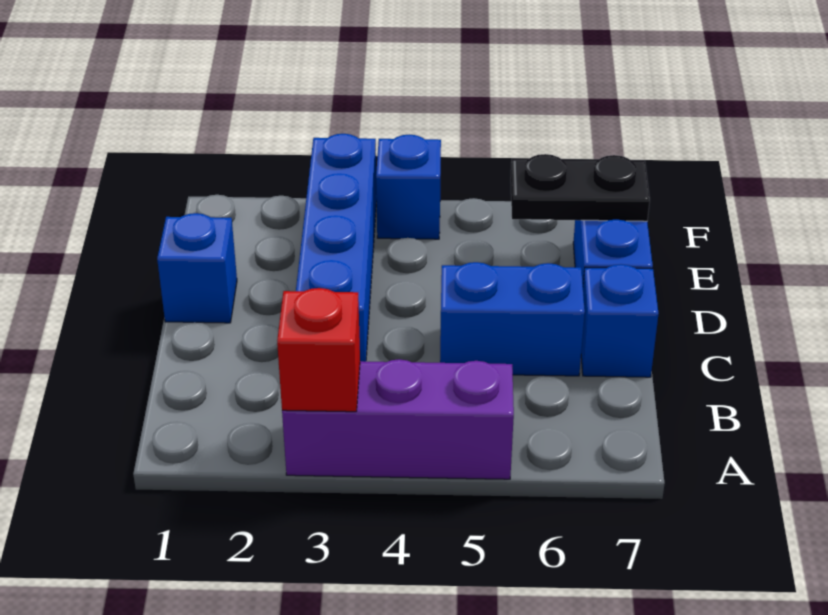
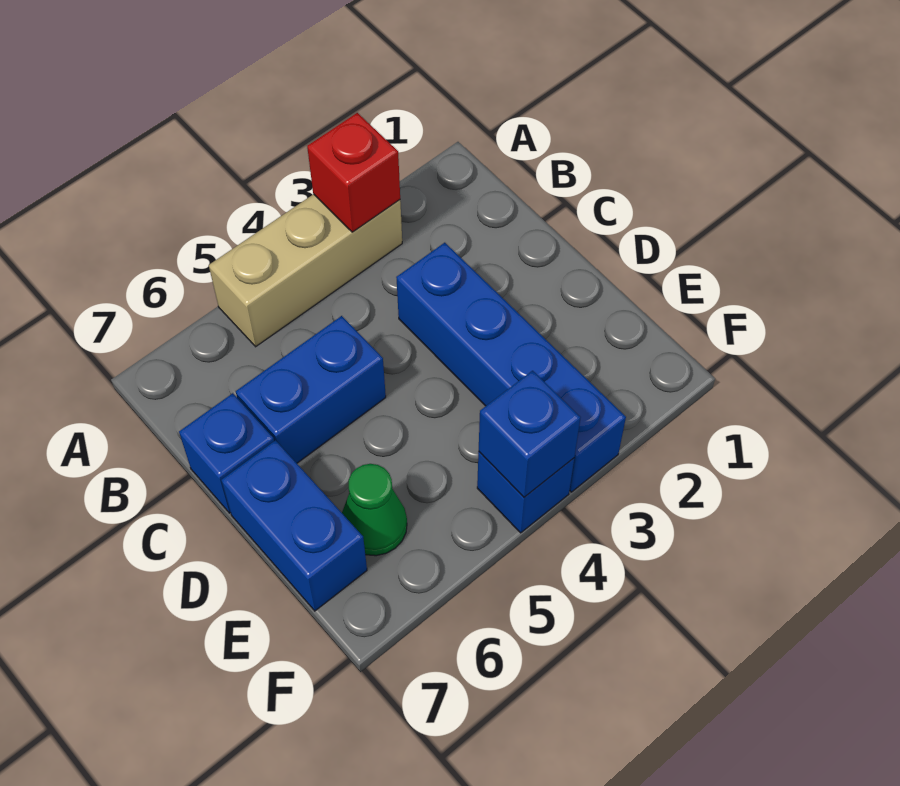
purple brick A3:A5 level 1 -> tan brick A3:A5 level 1
blue brick D1 level 1 -> blue brick F4 level 2
none -> green cone E6 level 1
black plate E6:E7 level 2 -> none

